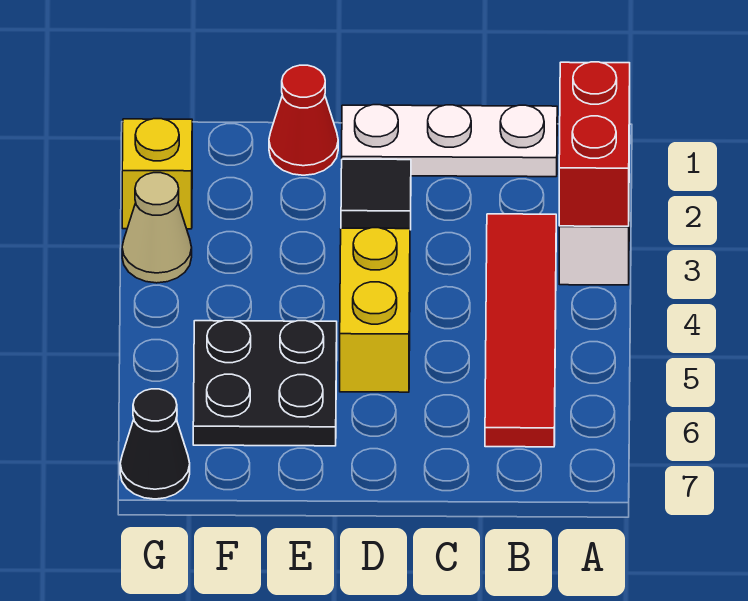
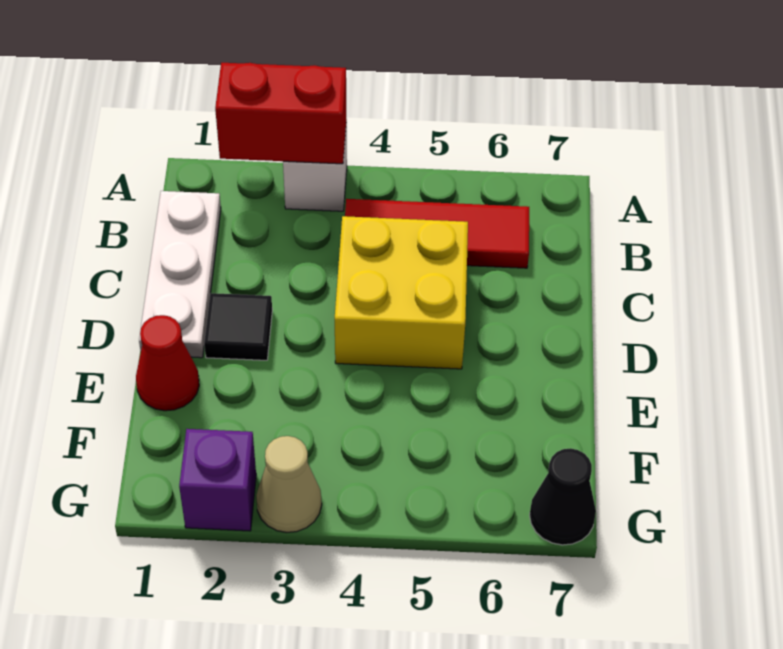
red tile B3:B6 level 1 -> red tile B4:B6 level 1
yellow brick D4:D5 level 1 -> yellow brick C4:D5 level 1
black plate E5:F6 level 1 -> none
yellow brick G2 level 1 -> purple brick G2 level 1

